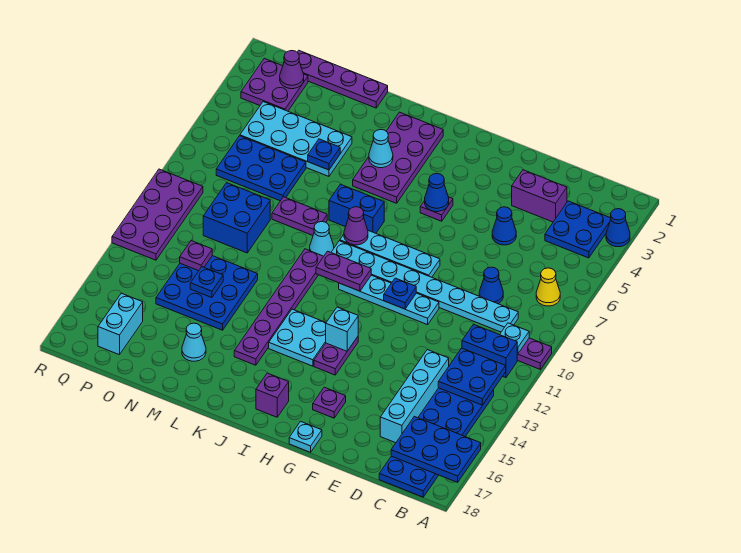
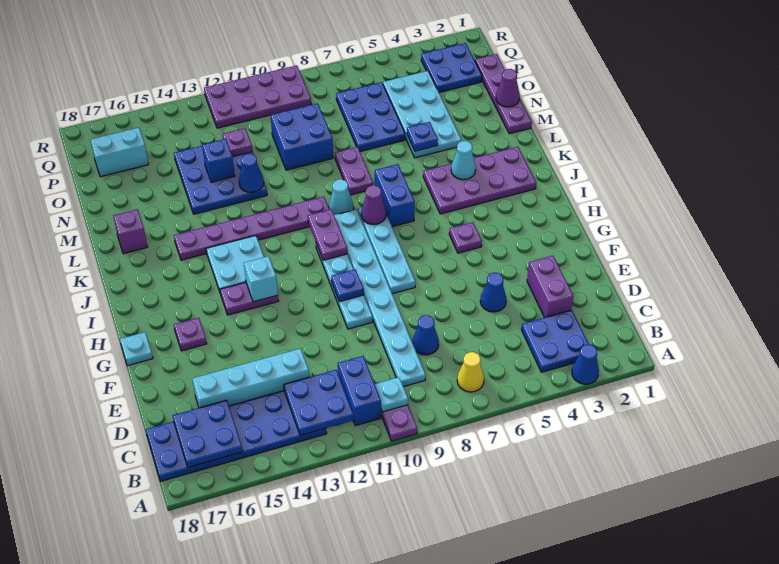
blue plate A16:C17 level 2 -> blue plate B16:C17 level 2
blue cone H5 level 2 -> blue cone M12 level 2
purple brick I17 level 1 -> purple brick L17 level 1
cyan cone M16 level 1 -> none
blue plate N13 level 2 -> blue brick N13 level 2
purple plate P2:Q3 level 1 -> blue plate P2:Q3 level 1
purple cone P2 level 2 -> purple cone N1 level 2

